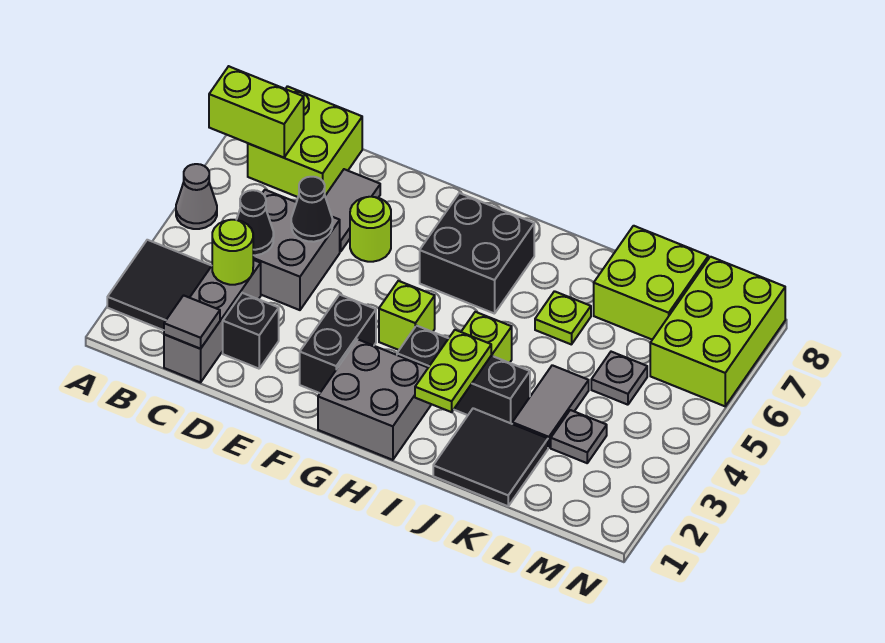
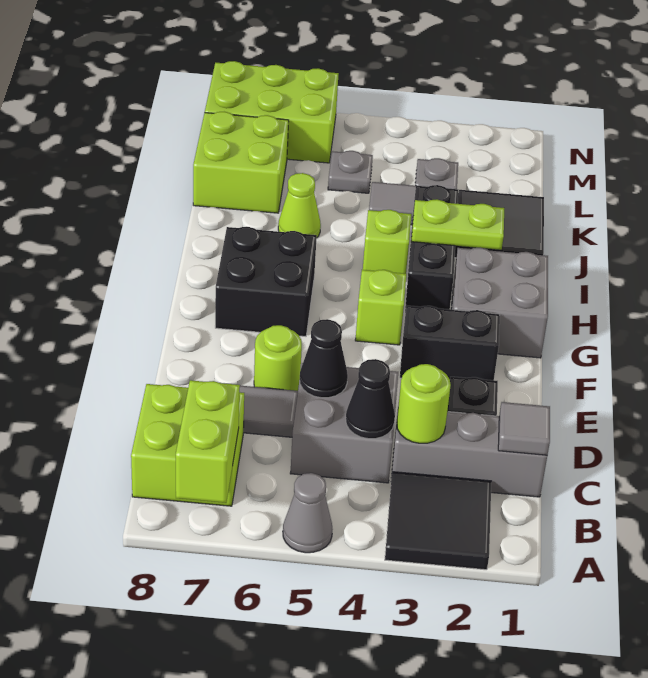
lime plate J6 level 1 -> lime cone J6 level 1

